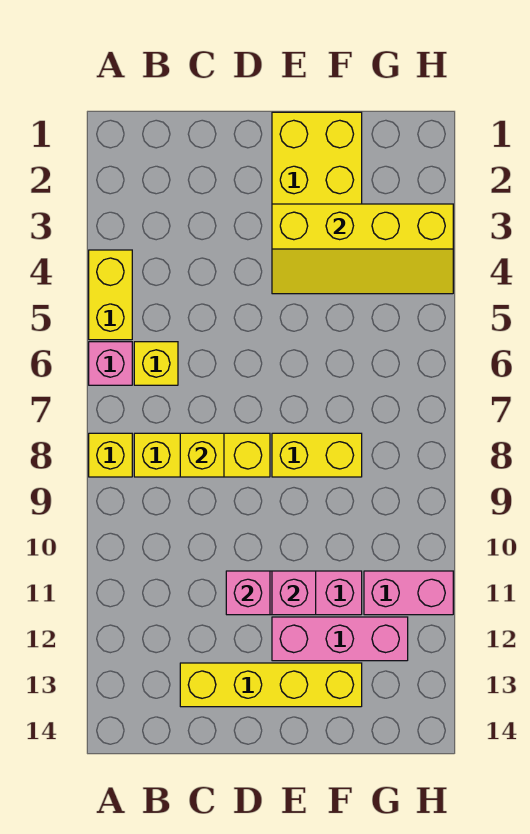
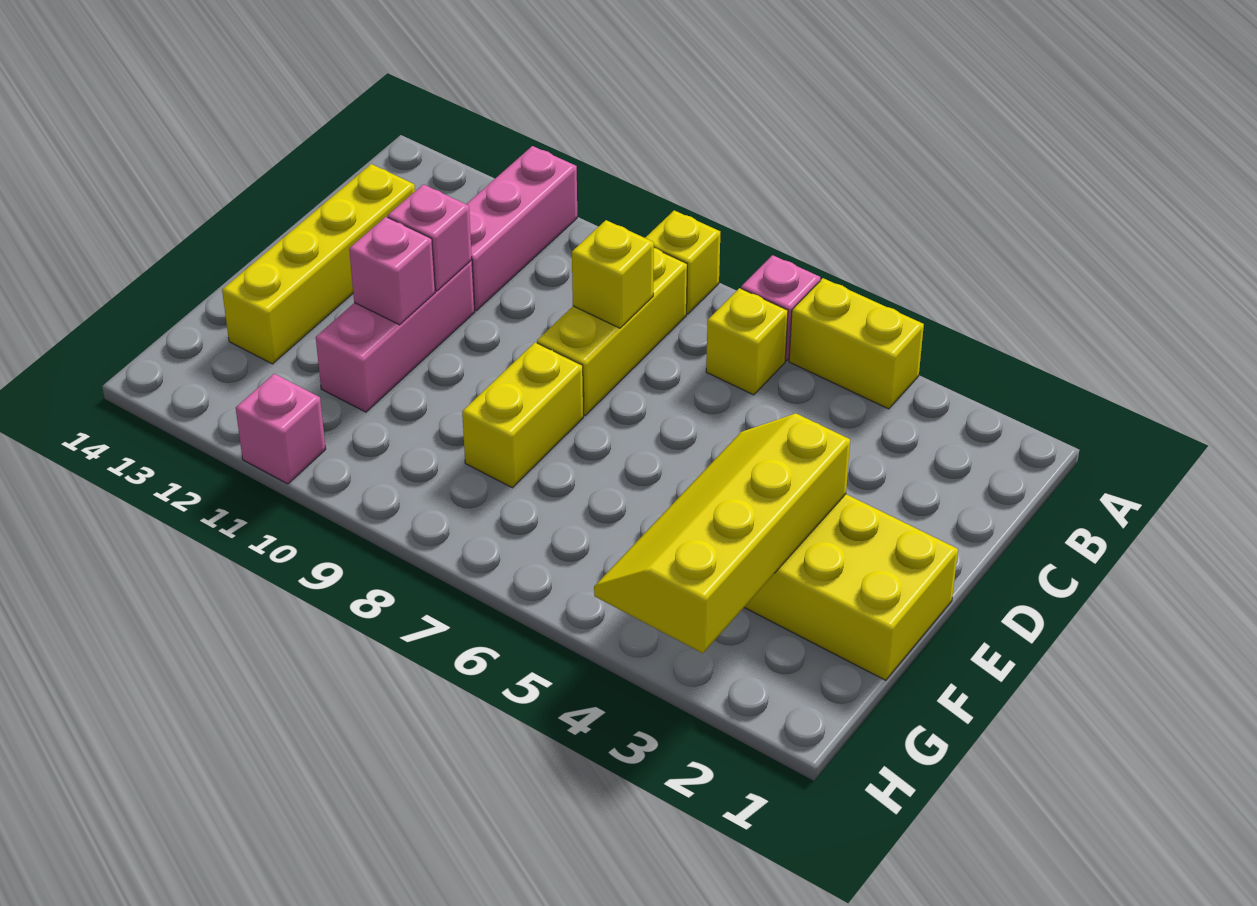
pink brick E12:G12 level 1 -> pink brick A11:C11 level 1
pink brick G11:H11 level 1 -> pink brick H11 level 1

